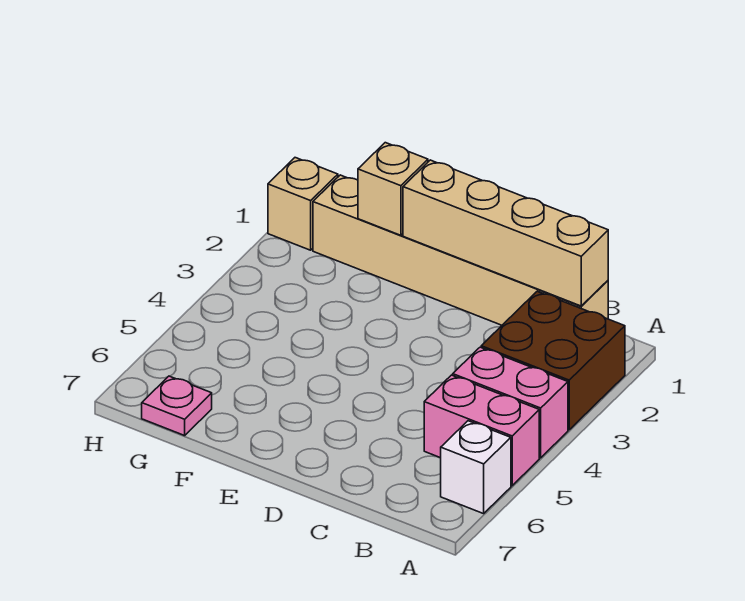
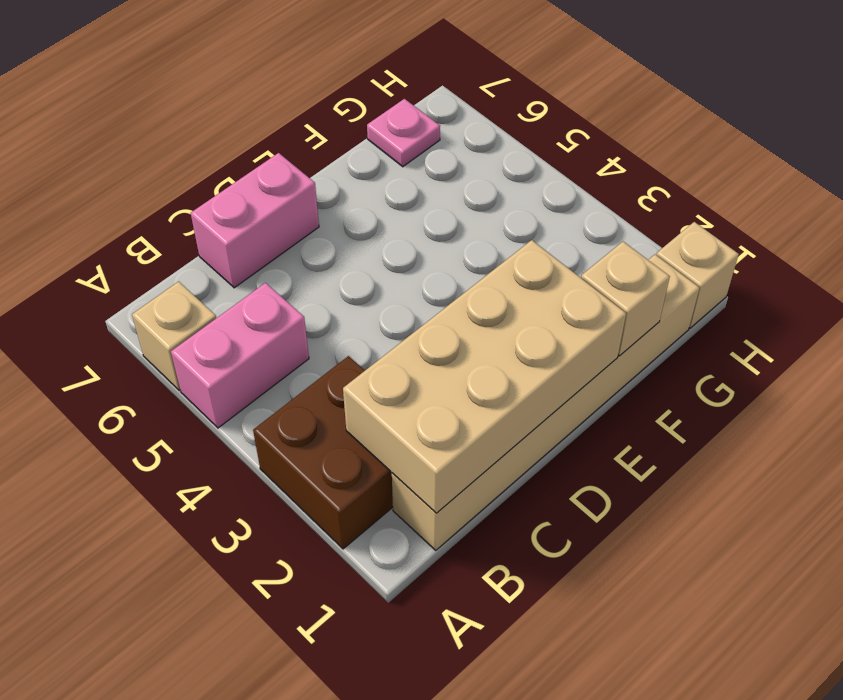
pink brick A4:B4 level 1 -> pink brick C7:D7 level 1
white brick A6 level 1 -> tan brick A6 level 1
tan brick B1:E1 level 2 -> tan brick B1:E2 level 2

